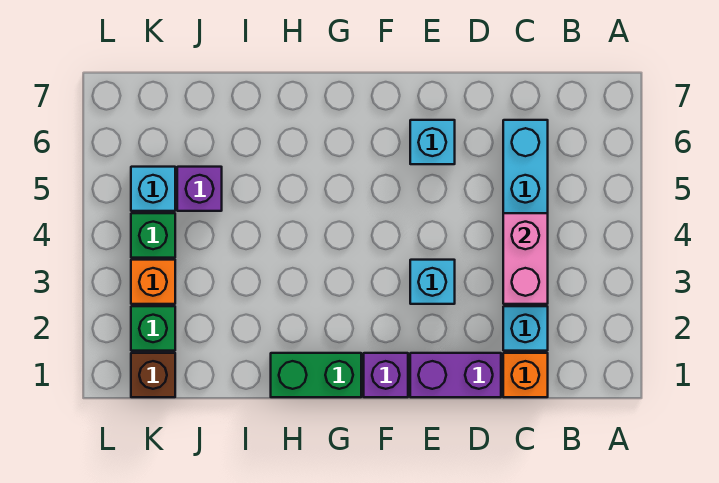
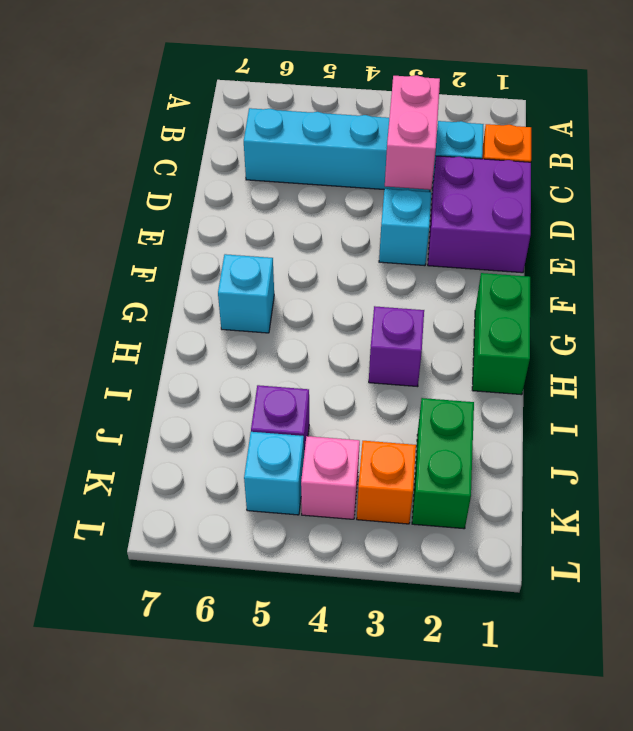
pink brick C3:C4 level 2 -> pink brick C3:D3 level 2
purple brick D1:E1 level 1 -> purple brick D1:E2 level 1
cyan brick E6 level 1 -> cyan brick G6 level 1
purple brick F1 level 1 -> purple brick H3 level 1
brown brick K1 level 1 -> none
green brick K2 level 1 -> green brick J2:K2 level 1
green brick K4 level 1 -> pink brick K4 level 1

